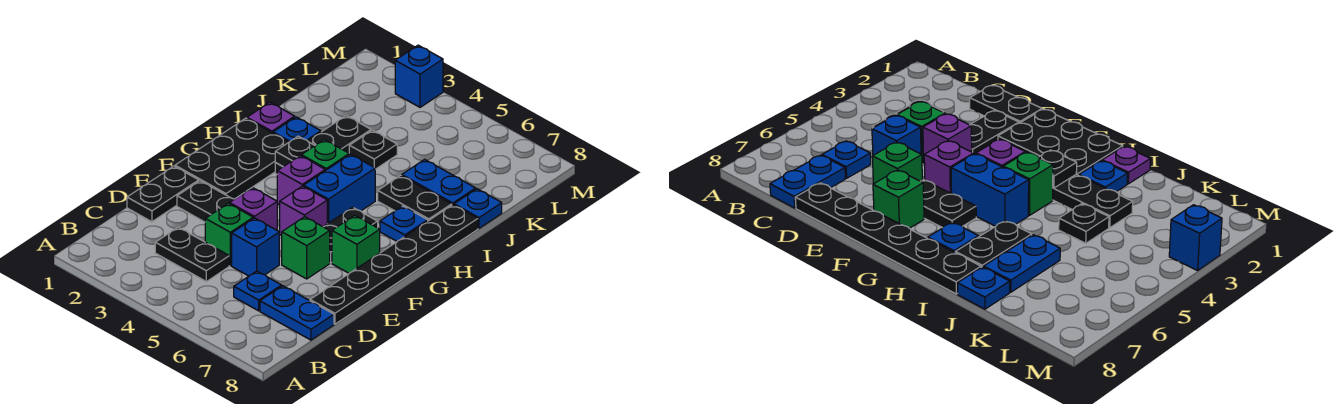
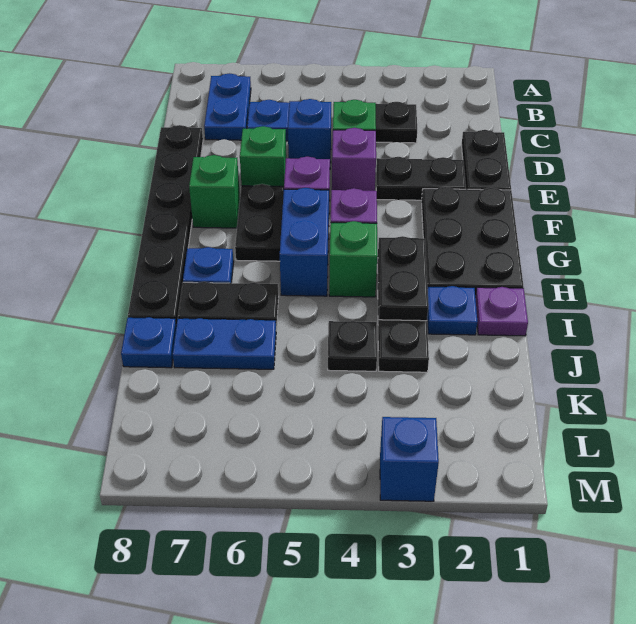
blue plate C7:C8 level 1 -> blue plate B7:C7 level 1
black plate H3 level 2 -> black plate H3:I3 level 2

